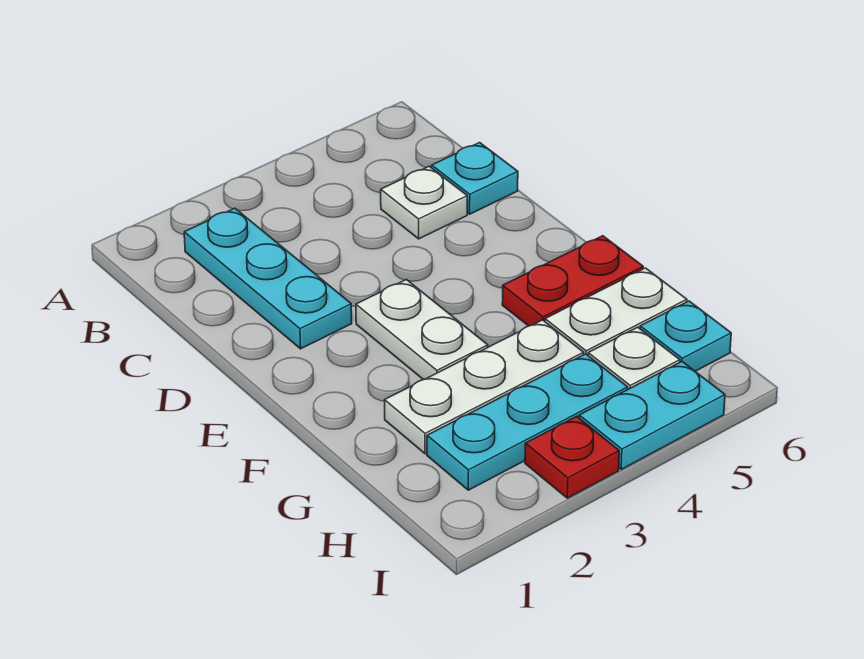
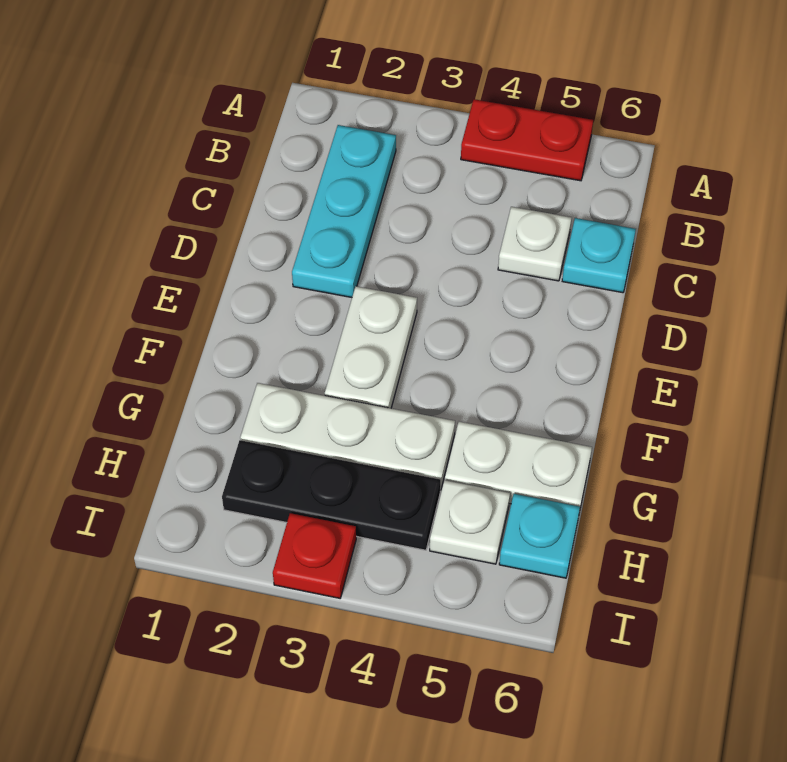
red plate F5:F6 level 1 -> red plate A4:A5 level 1
cyan plate H2:H4 level 1 -> black plate H2:H4 level 1
cyan plate I4:I5 level 1 -> none

